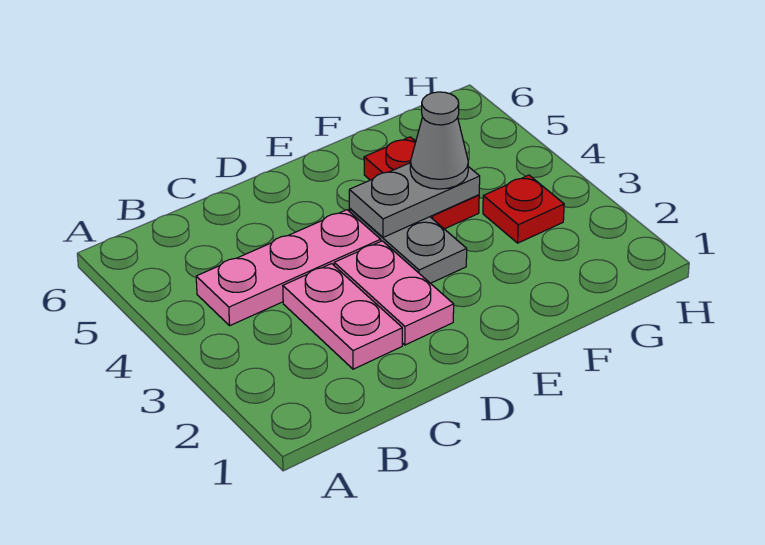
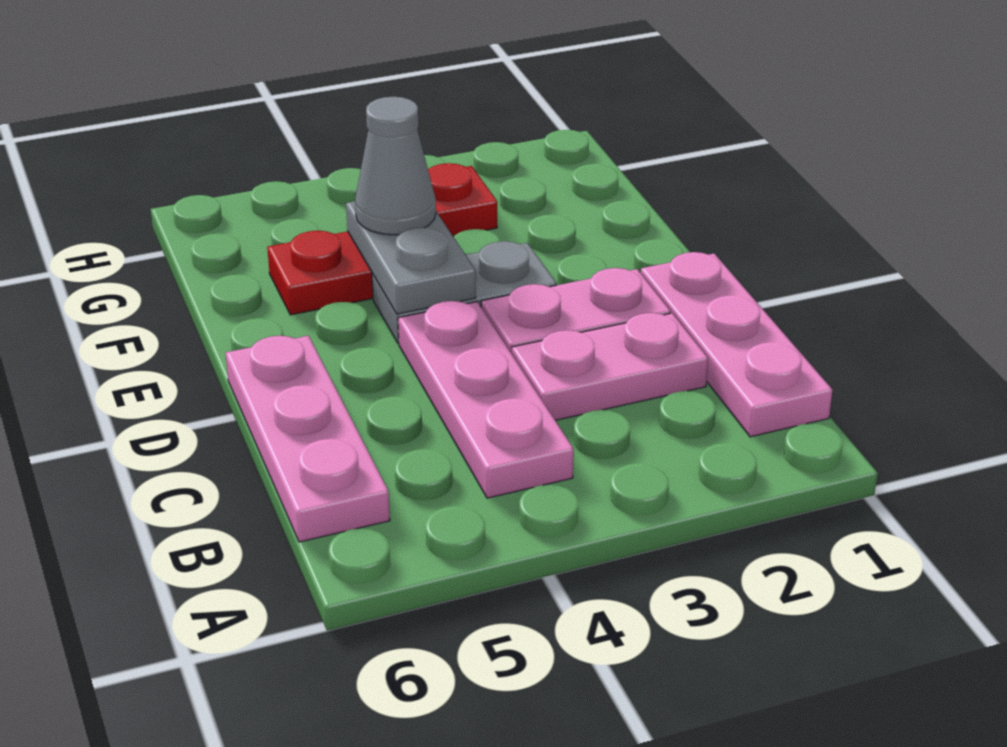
none -> pink plate B1:D1 level 1
none -> pink plate B6:D6 level 1

